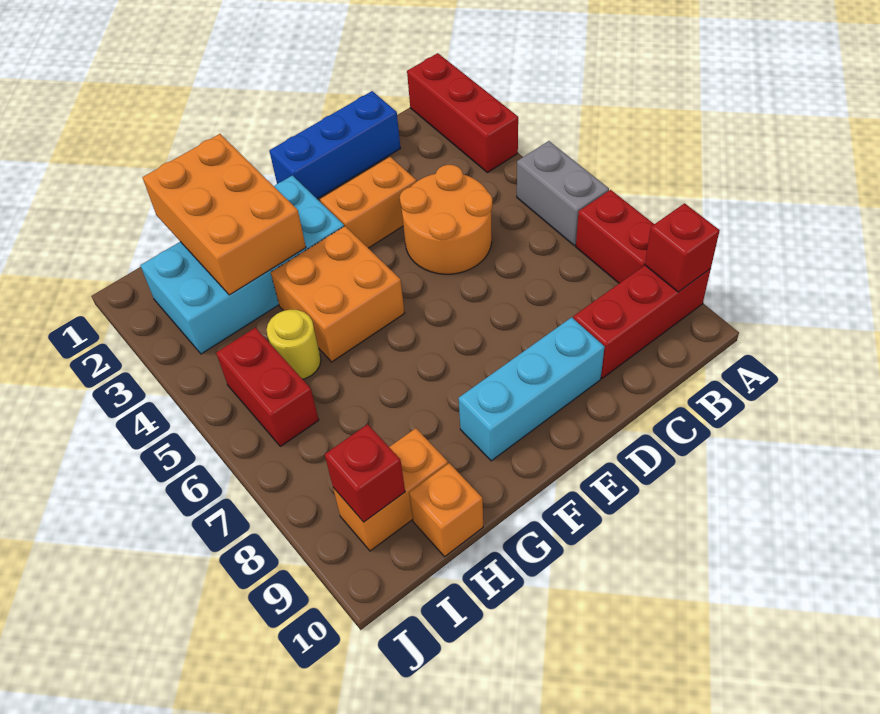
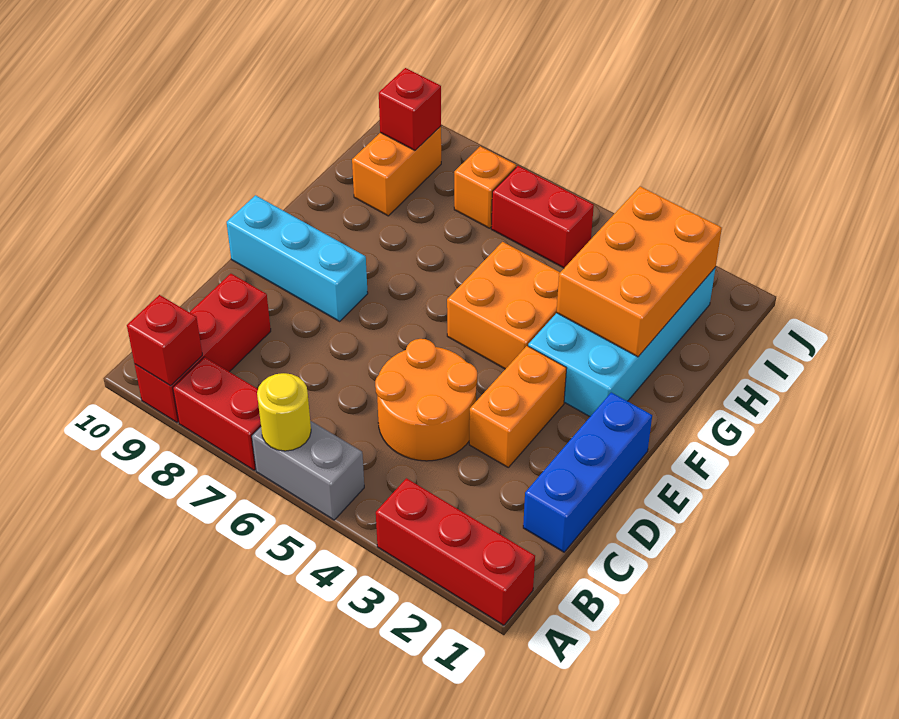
cyan brick D9:F9 level 1 -> cyan brick E8:E10 level 1
orange brick G1:H3 level 2 -> orange brick G2:I3 level 2
yellow round brick H5 level 1 -> yellow round brick A6 level 2
orange brick H10 level 1 -> orange brick I7 level 1

